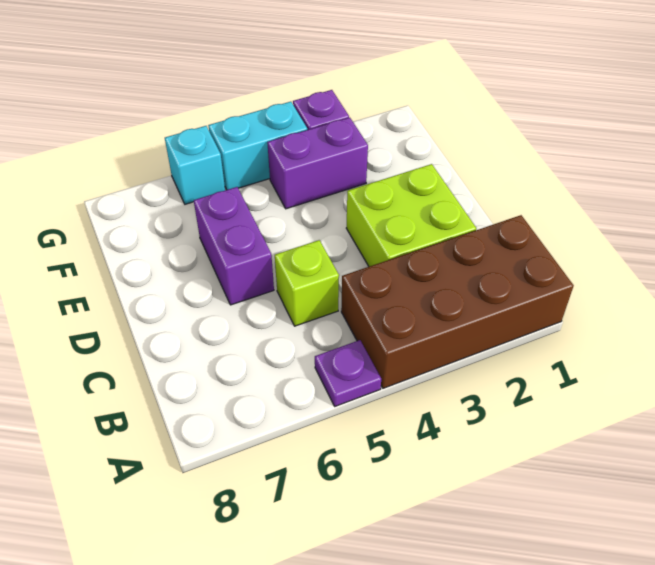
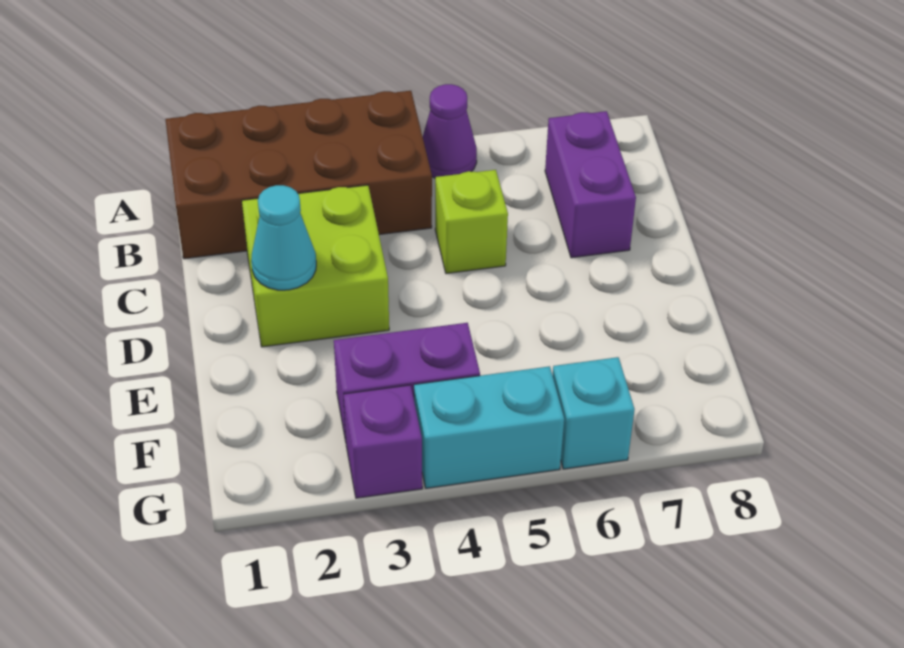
purple plate A5 level 1 -> purple cone A5 level 1
none -> cyan cone D2 level 2
purple brick D6:E6 level 1 -> purple brick B7:C7 level 1

